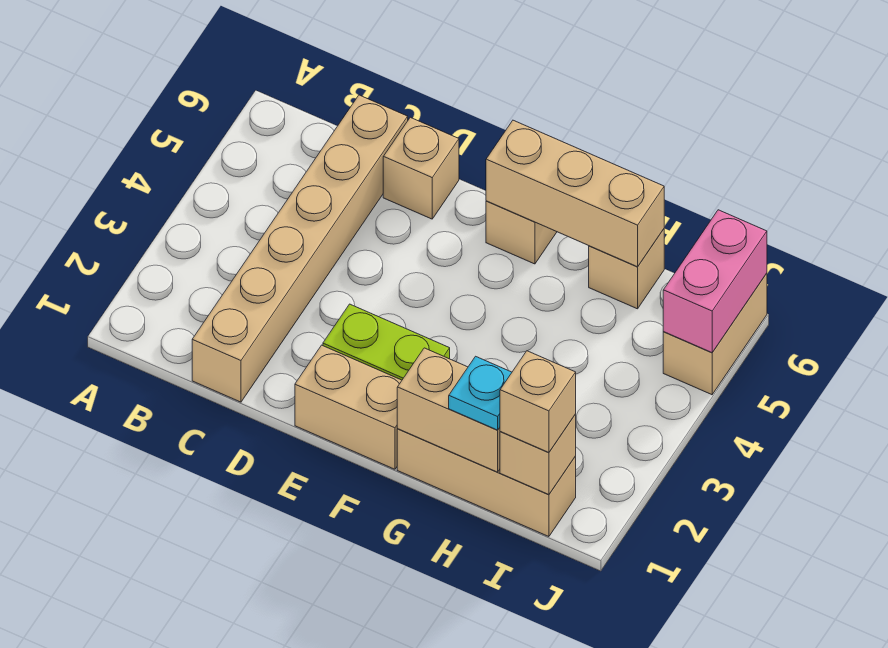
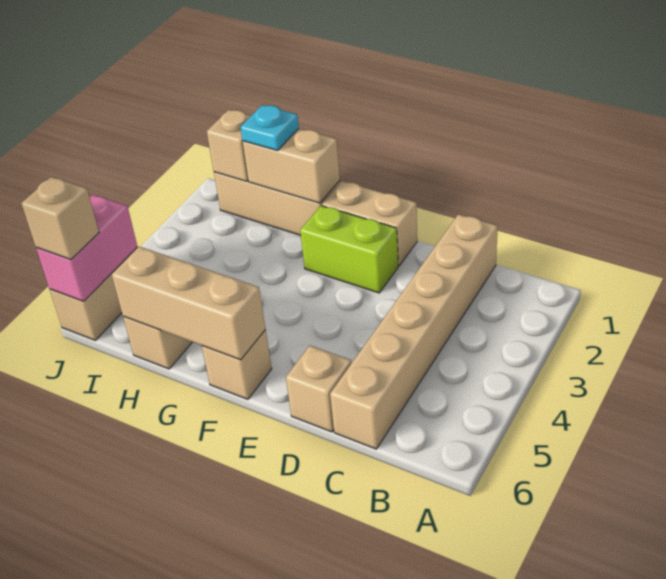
tan brick I1 level 3 -> tan brick J6 level 3

